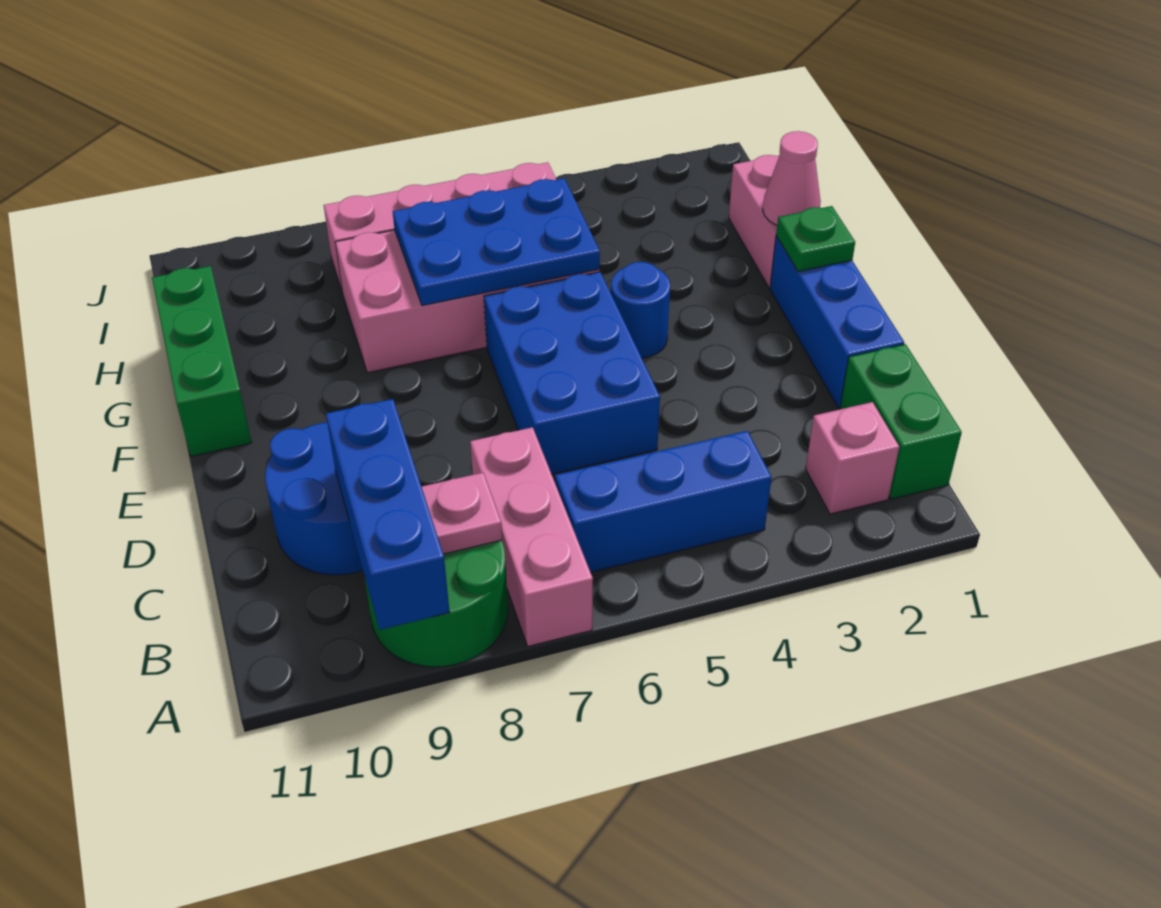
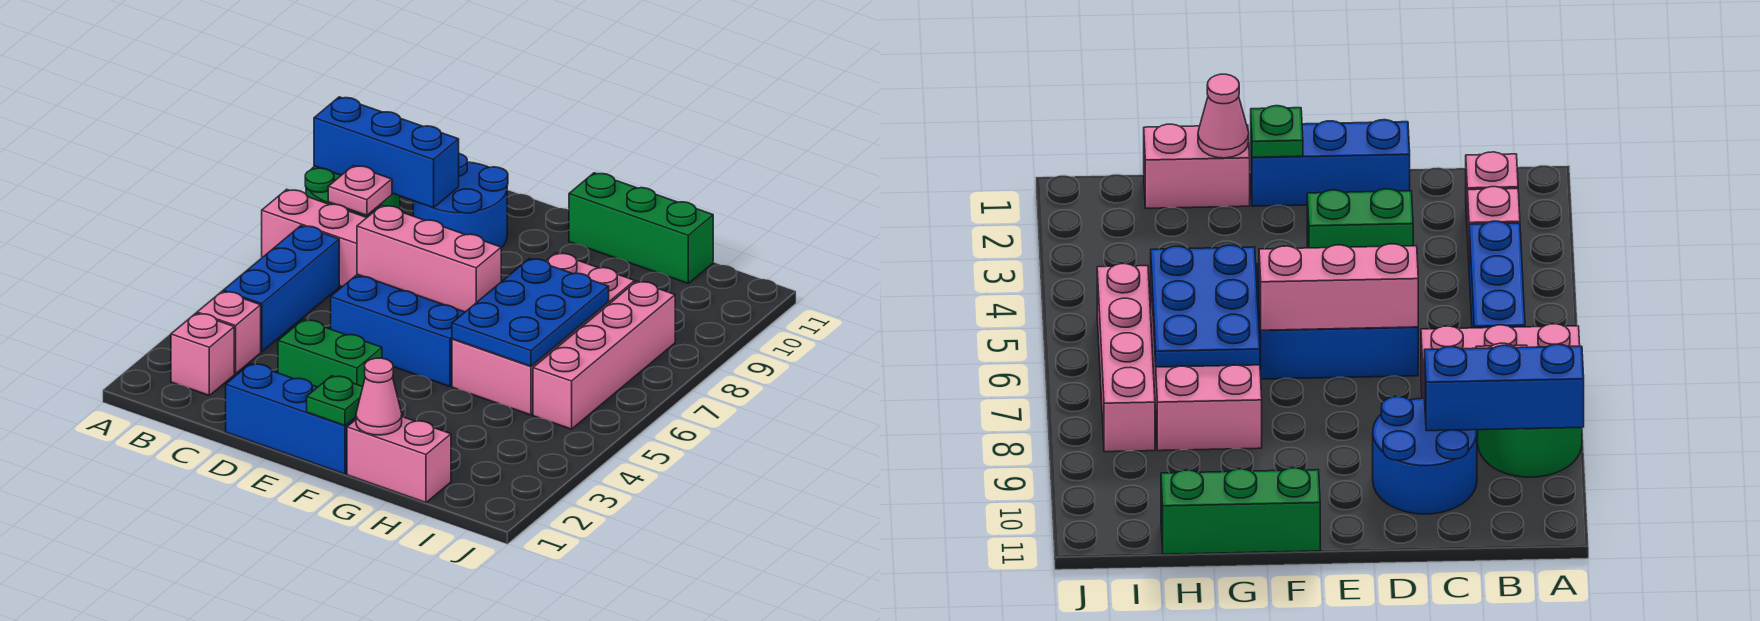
green brick B1:C1 level 1 -> green brick D3:E3 level 1
none -> pink brick B3 level 1
none -> pink brick D6:F6 level 2
blue round brick F4 level 1 -> none

